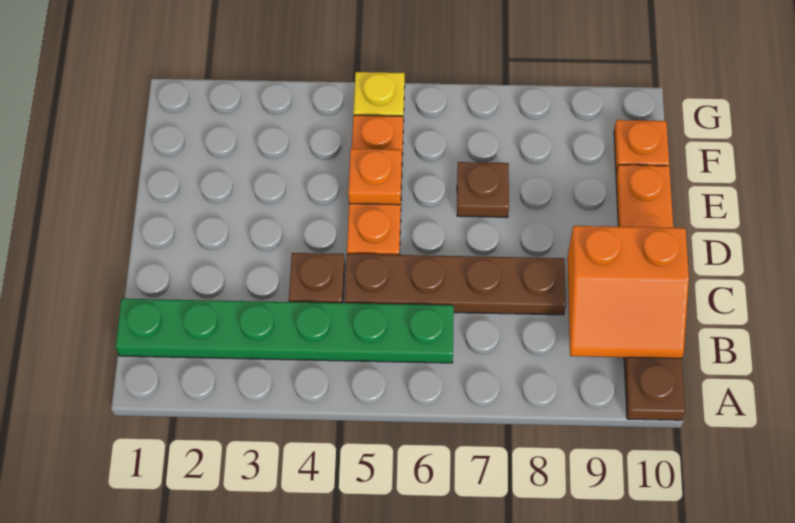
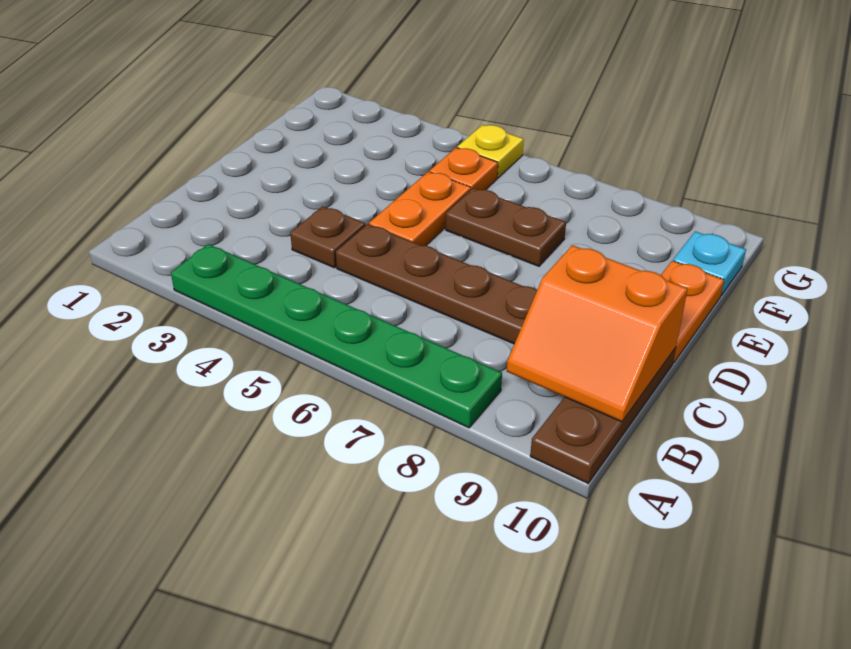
green plate B1:B6 level 1 -> green plate A3:A8 level 1
orange plate E5 level 2 -> none
brown plate E7 level 1 -> brown plate E6:E7 level 1
orange plate F10 level 1 -> cyan plate F10 level 1

